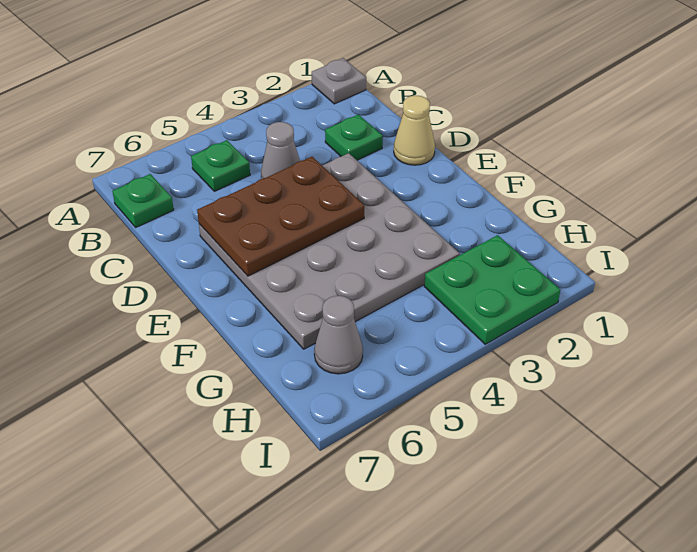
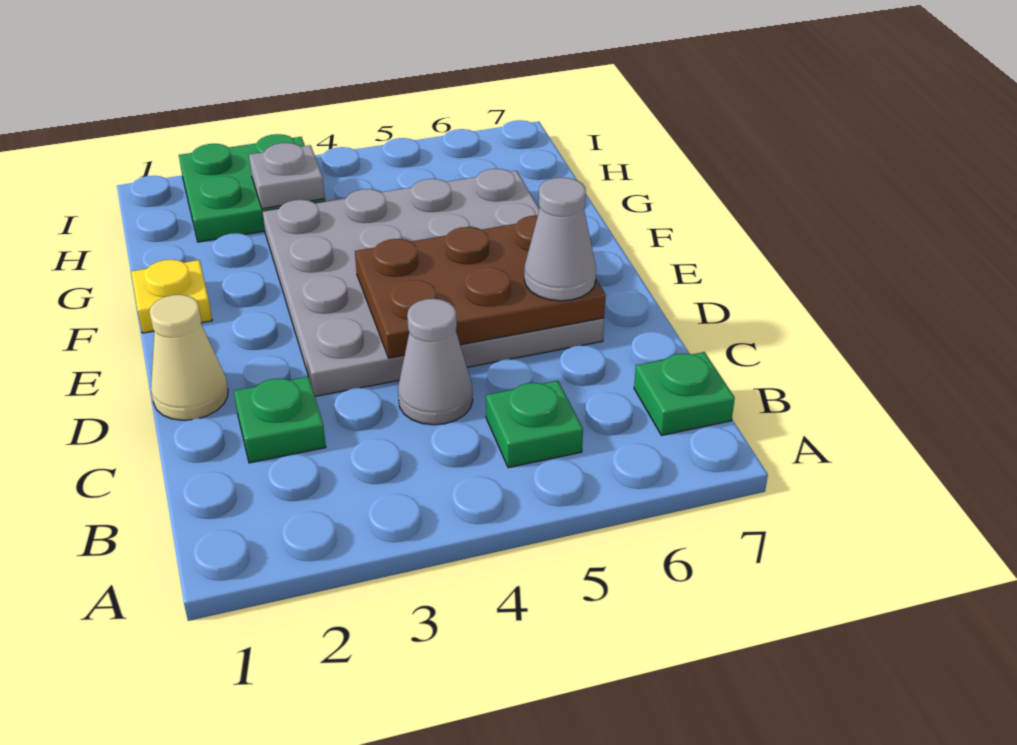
grey plate A1 level 1 -> grey plate H3 level 2
none -> yellow plate F1 level 1
grey cone H6 level 1 -> grey cone D6 level 3

